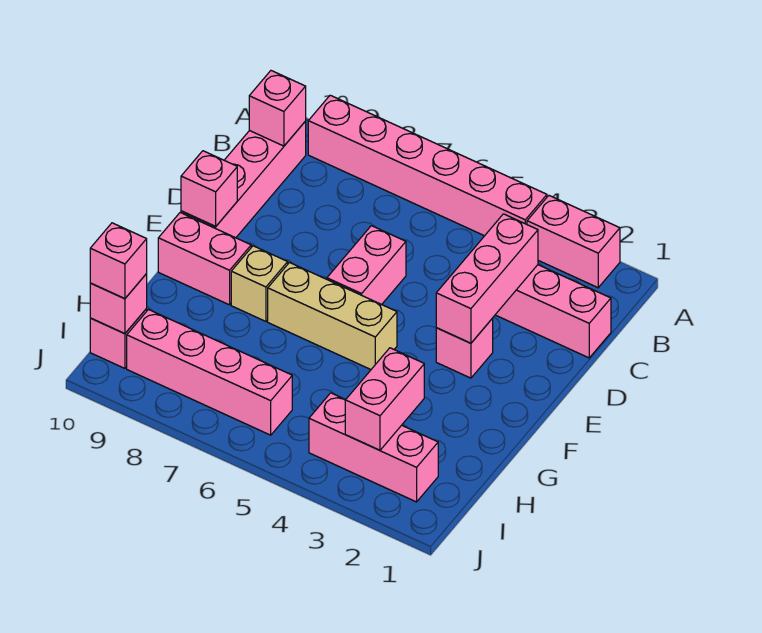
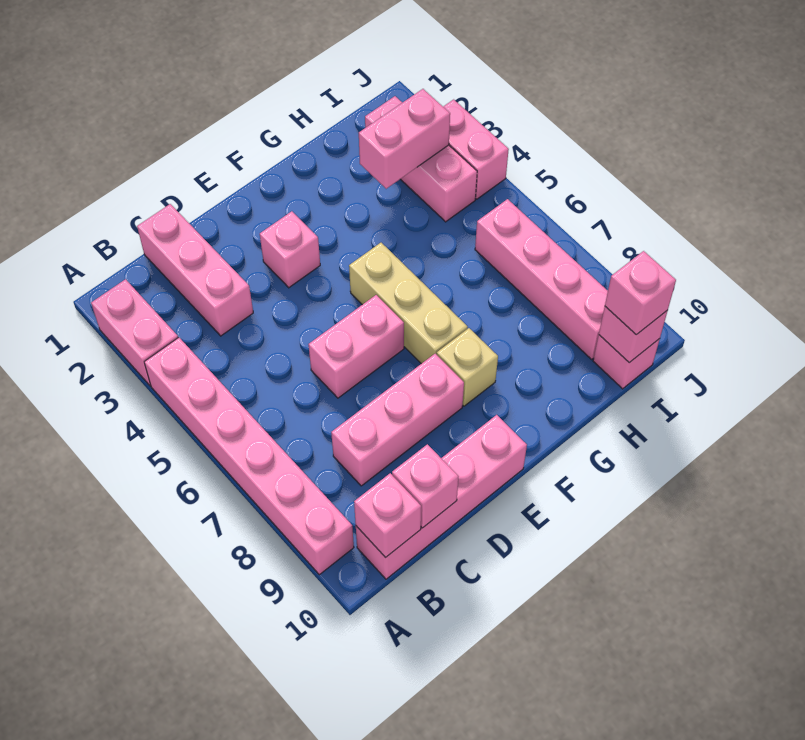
pink brick C3:E3 level 2 -> pink brick C8:E8 level 1
pink brick E10 level 2 -> pink brick C10 level 2
pink brick F9:F10 level 1 -> pink brick J3:J4 level 1

